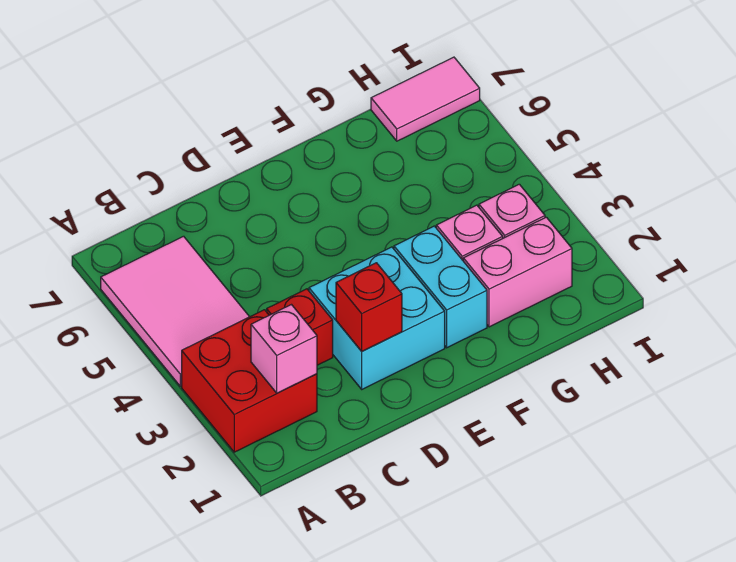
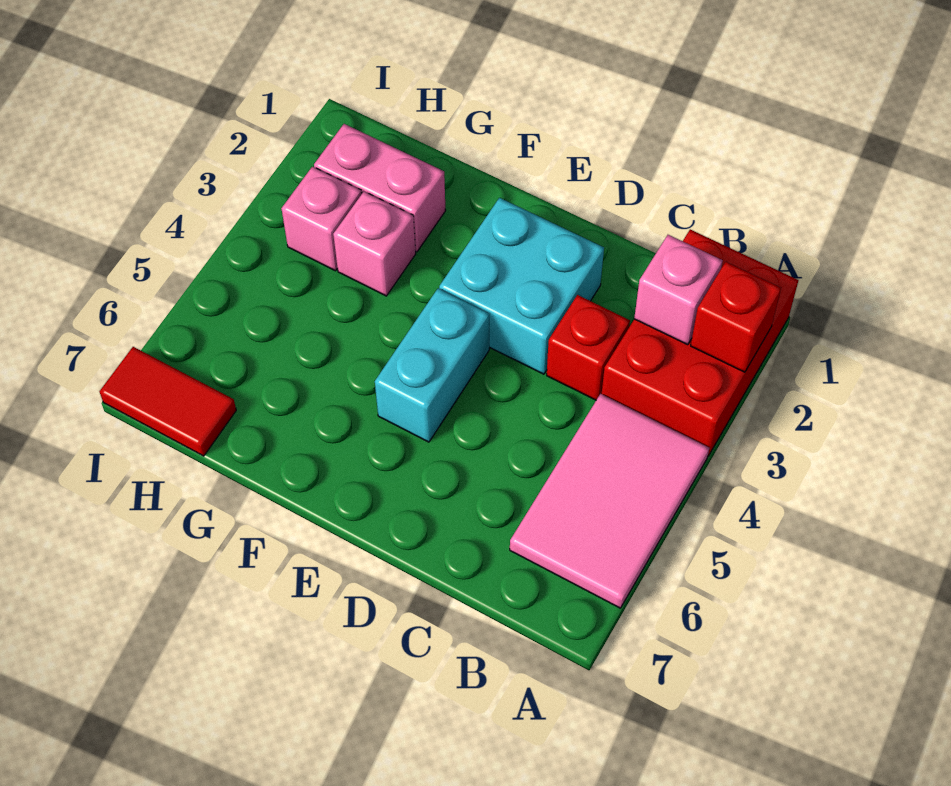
red brick A2:B3 level 1 -> red brick A1:B3 level 1
red brick D2 level 2 -> red brick A2 level 2
cyan brick F2:F3 level 1 -> cyan brick E4:E5 level 1
pink tile H7:I7 level 1 -> red tile H7:I7 level 1

